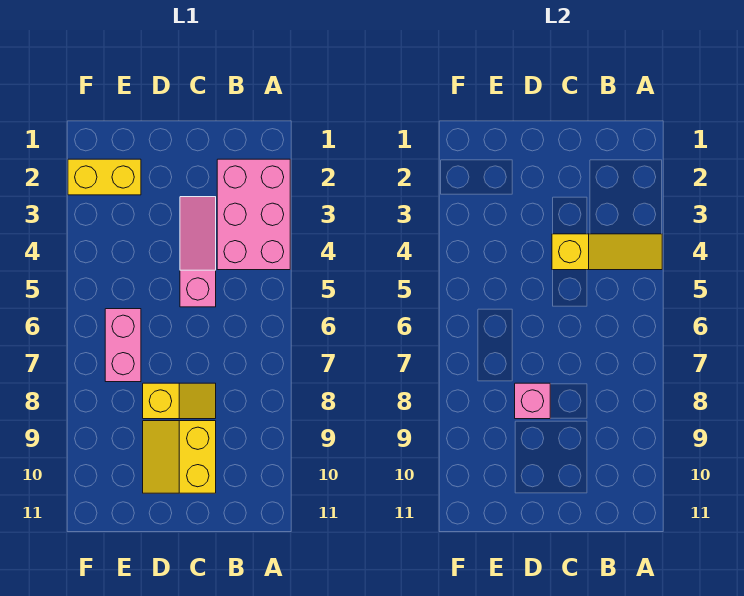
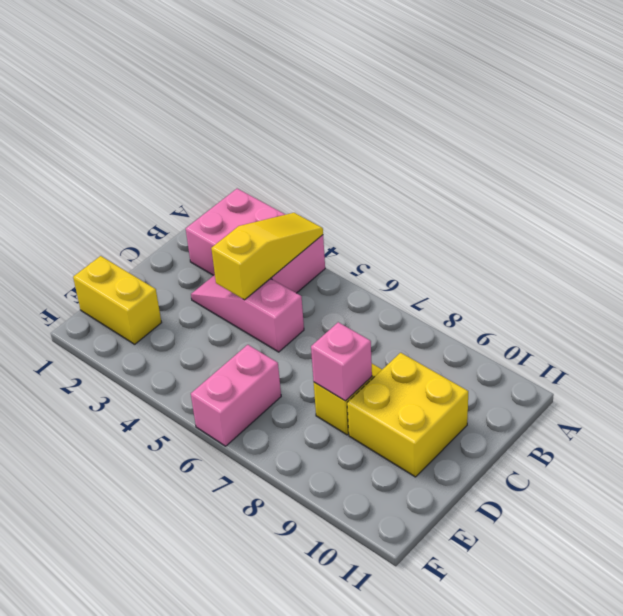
yellow slope C9:D10 level 1 top C -> yellow brick C9:D10 level 1
yellow brick E2:F2 level 1 -> yellow brick E1:E2 level 1
pink brick E6:E7 level 1 -> pink brick E6:F6 level 1

